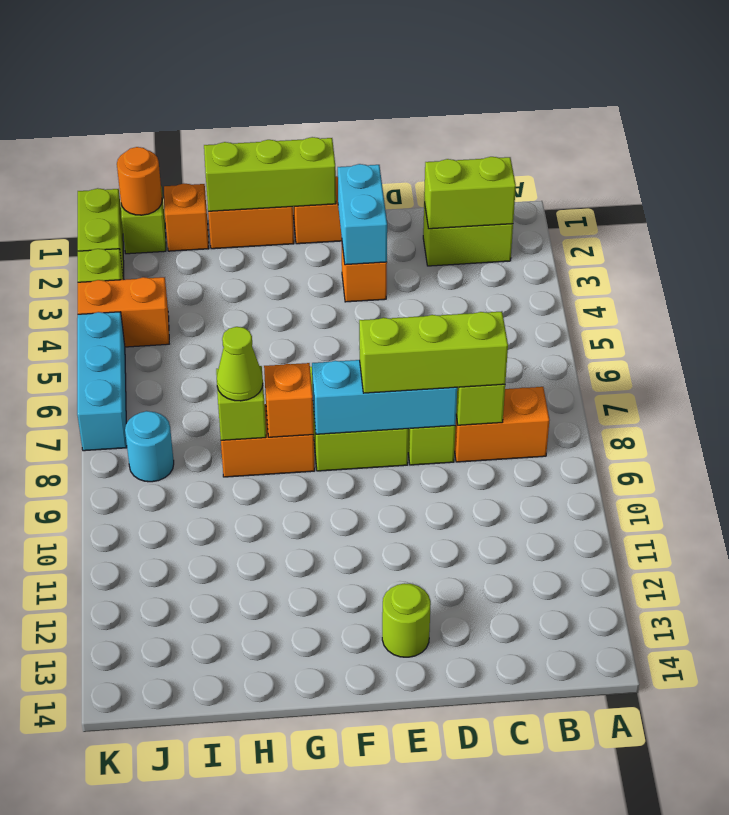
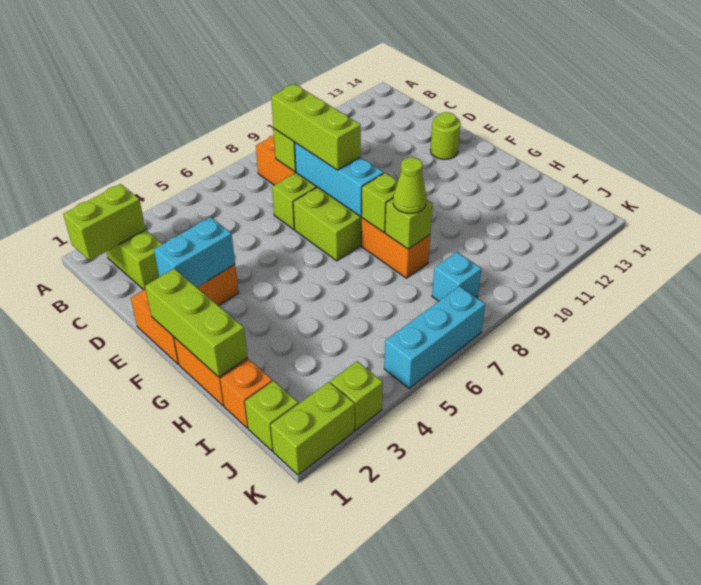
lime brick B2:C2 level 2 -> lime brick B1:B2 level 2
orange brick G8 level 2 -> lime brick G8 level 2
orange round brick J1 level 2 -> none
orange brick J4:K4 level 1 -> none
cyan round brick J8 level 1 -> cyan brick J8 level 1

